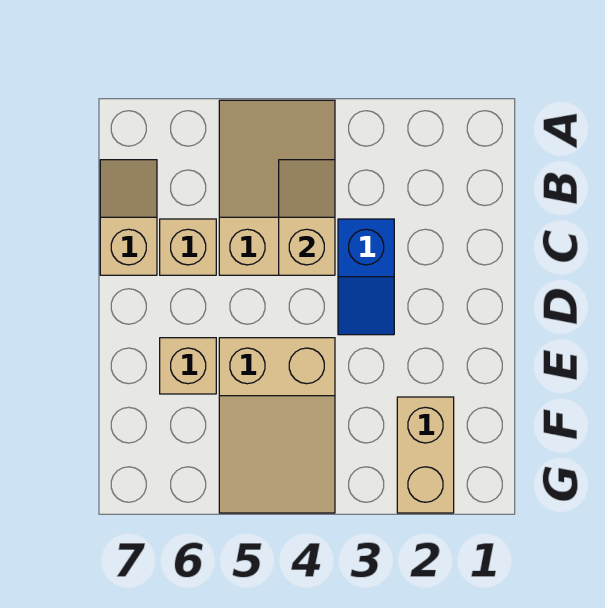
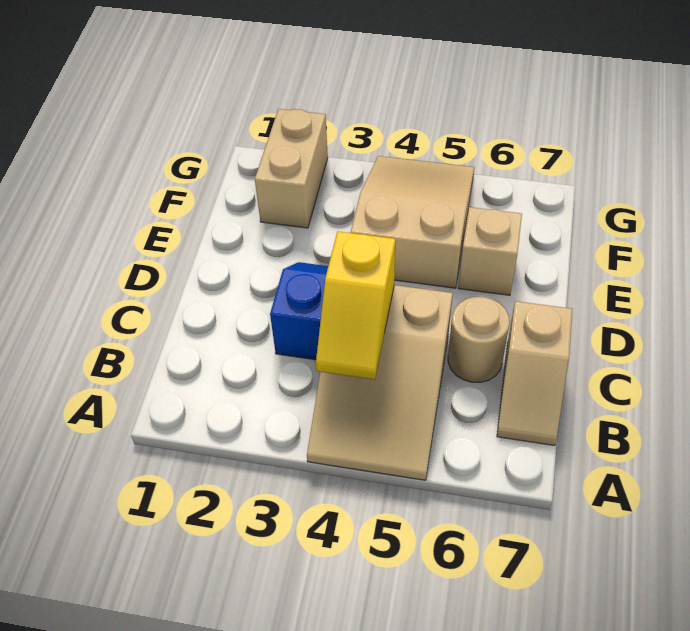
tan slope B4:C4 level 2 top C -> yellow slope B4:C4 level 2 top C
tan brick C6 level 1 -> tan round brick C6 level 1

